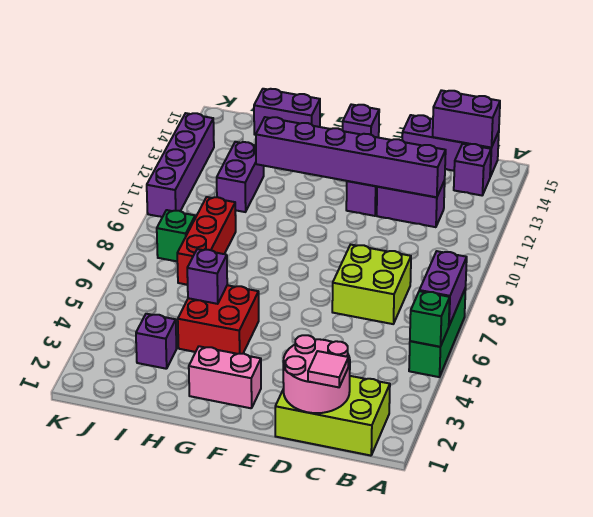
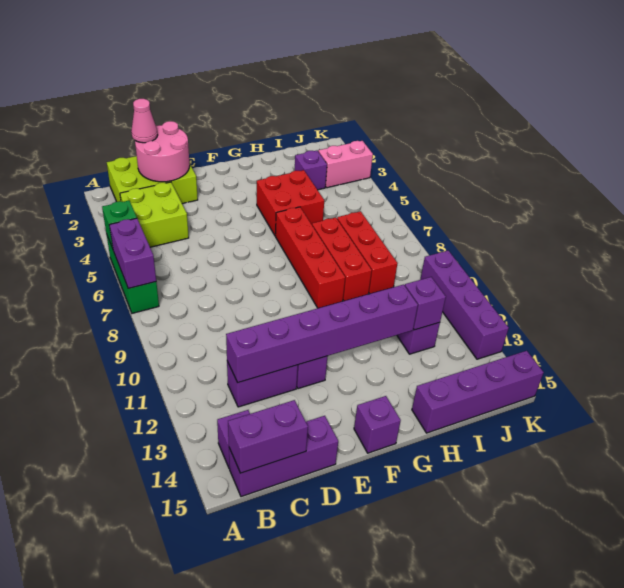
pink tile C1 level 3 -> pink cone C1 level 3
lime brick C7:D8 level 1 -> lime brick B3:C4 level 1
pink brick F2:G2 level 1 -> pink brick J3:K3 level 1
none -> red brick G6:G9 level 1
purple brick H5 level 2 -> purple brick I12 level 2
none -> red brick H7:H9 level 1
purple brick H15:I15 level 1 -> purple brick H15:K15 level 1
green brick J8 level 1 -> none

